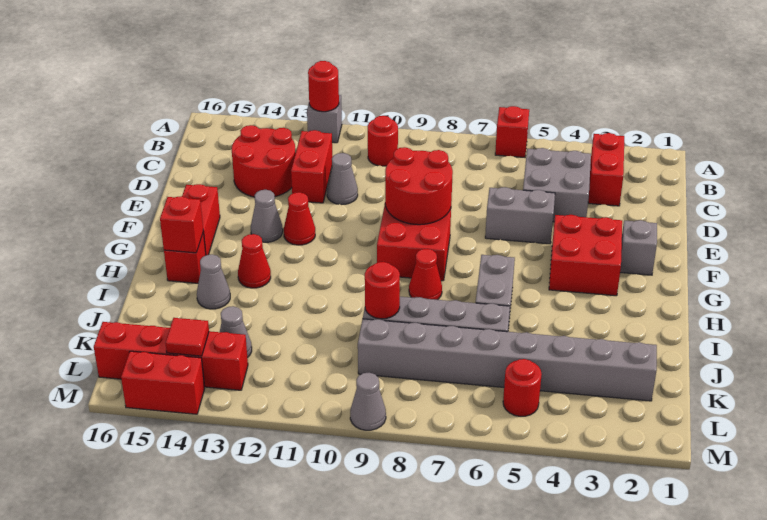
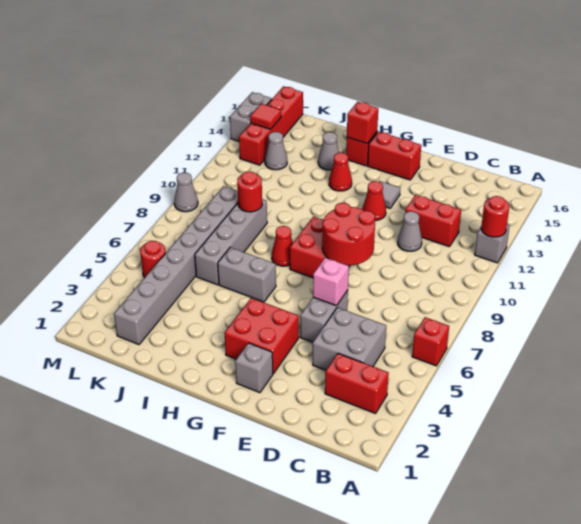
red round brick B10 level 1 -> none
red round brick C13:D14 level 1 -> none
none -> pink brick E6 level 2
grey cone F13 level 1 -> grey tile F13 level 1
red brick M14:M15 level 1 -> grey brick M14:M15 level 1

